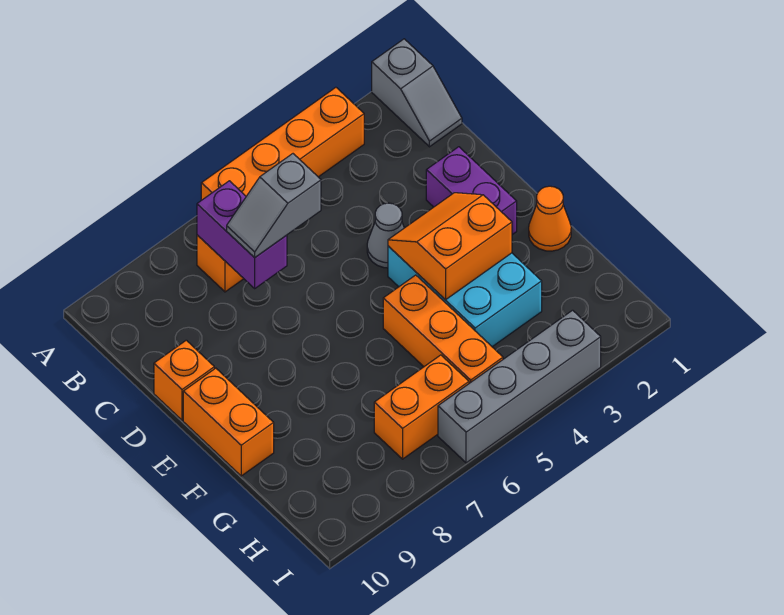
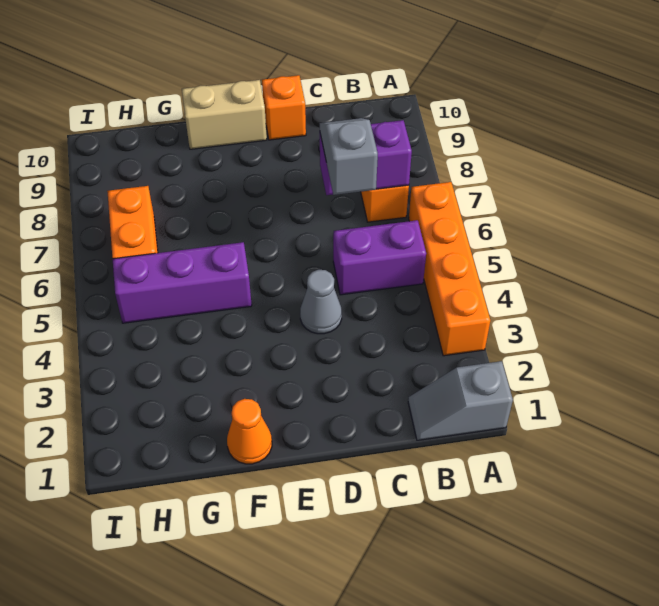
purple brick D2:E2 level 1 -> purple brick B5:C5 level 1
cyan brick E3:G4 level 1 -> none
orange slope E3:F4 level 2 top F -> none
orange brick E10:F10 level 1 -> tan brick E10:F10 level 1
orange brick F5:H5 level 1 -> purple brick F5:H5 level 1
grey brick I3:I6 level 1 -> none

